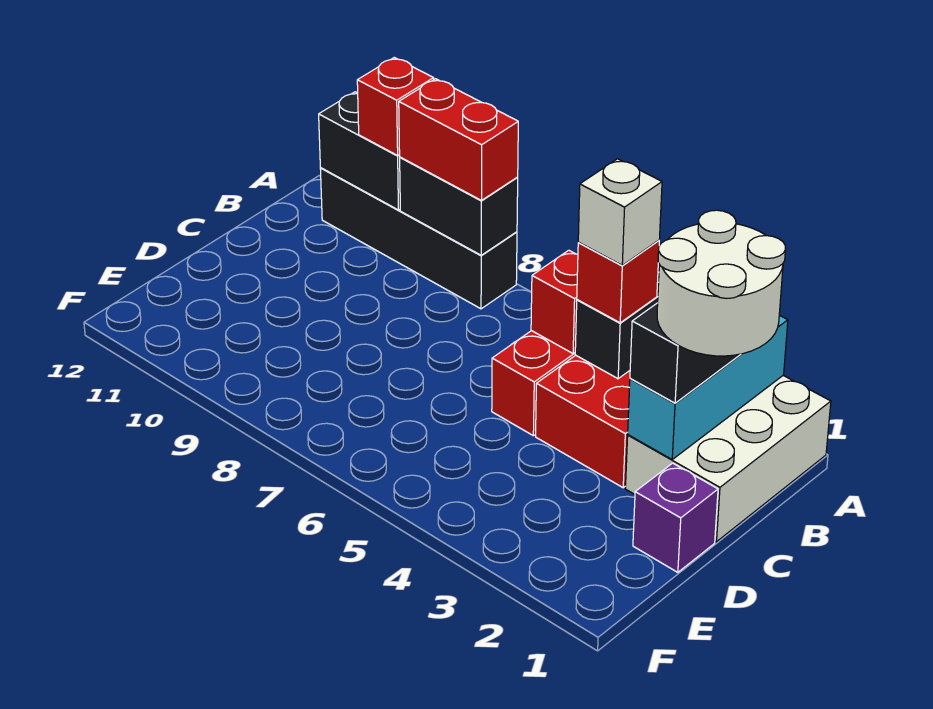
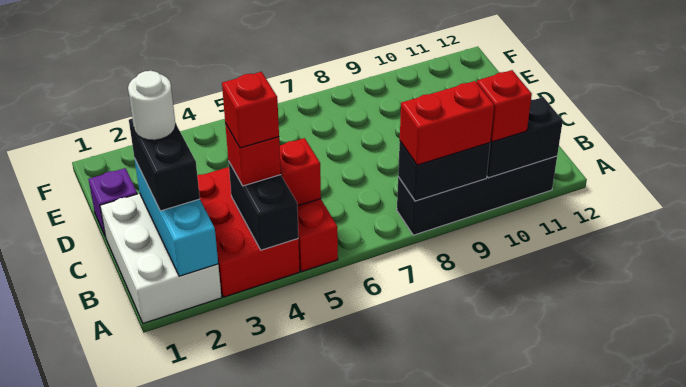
white round brick B1:C2 level 4 -> white round brick C2 level 4
white brick B4 level 4 -> red brick B4 level 4

